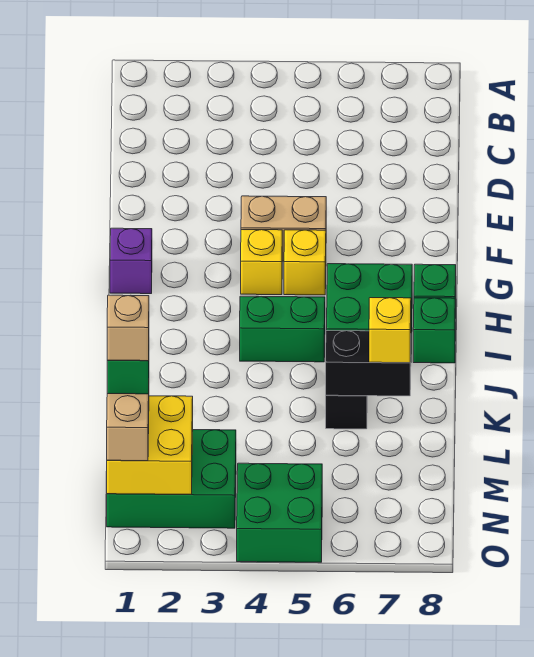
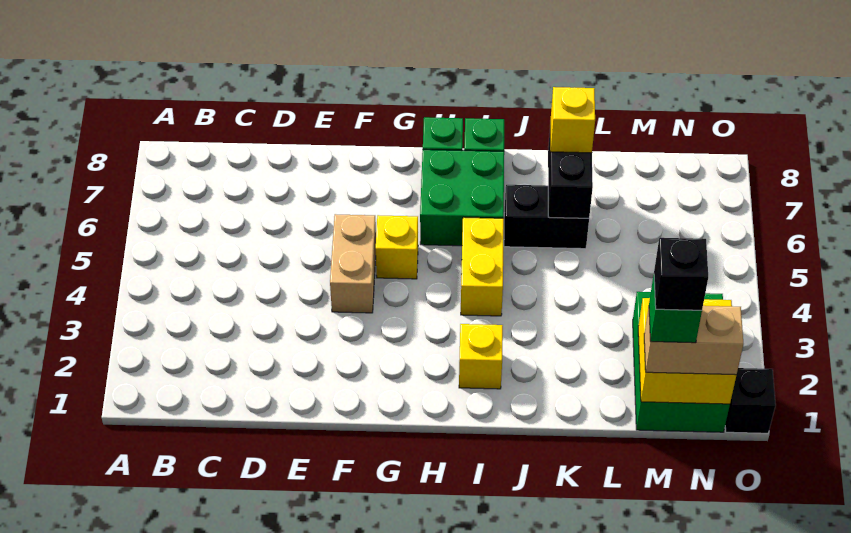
purple brick G1 level 1 -> none
yellow brick G4 level 1 -> yellow brick I2 level 1
green brick I4:I5 level 1 -> yellow brick I4:I5 level 1
tan brick M1 level 5 -> black brick M1 level 5
green brick N4:O5 level 1 -> none
none -> black brick O1 level 1

